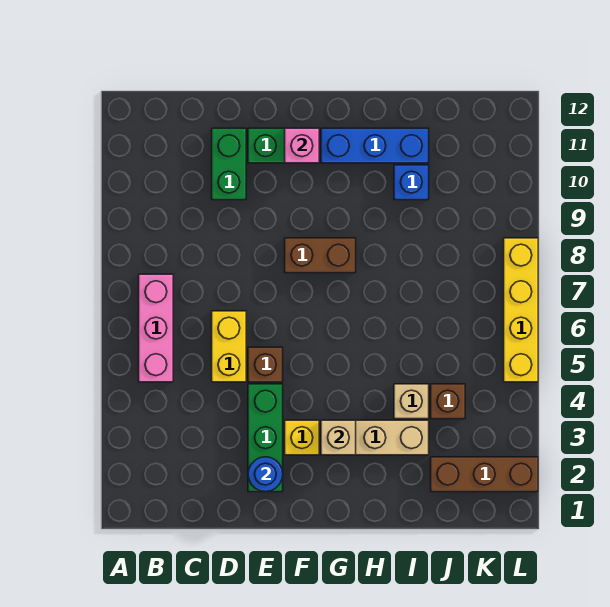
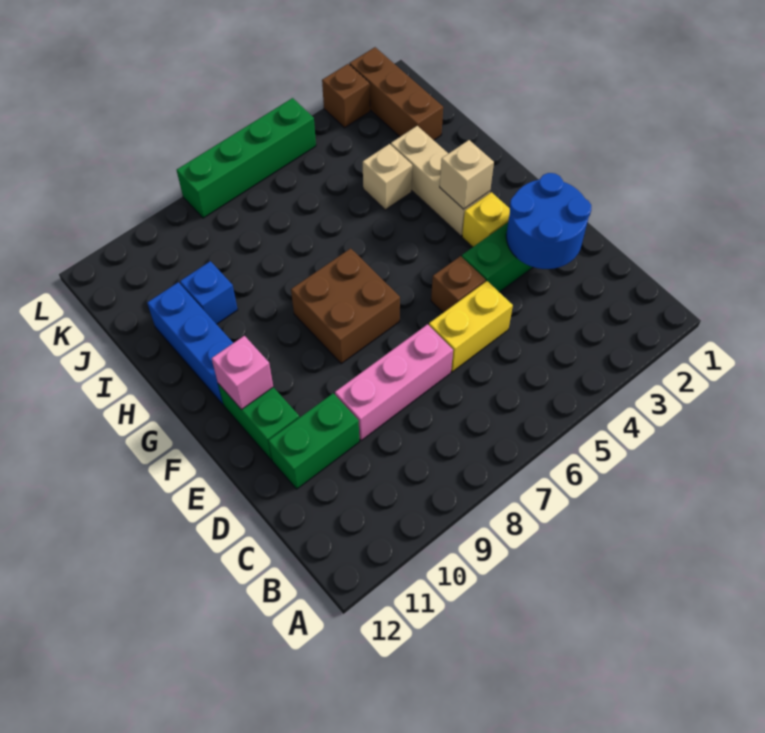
pink brick B5:B7 level 1 -> pink brick D7:D9 level 1
blue round brick E2 level 2 -> blue round brick D2:E3 level 2
brown brick F8:G8 level 1 -> brown brick F7:G8 level 1
brown brick J4 level 1 -> brown brick L3 level 1
yellow brick L5:L8 level 1 -> green brick L5:L8 level 1

